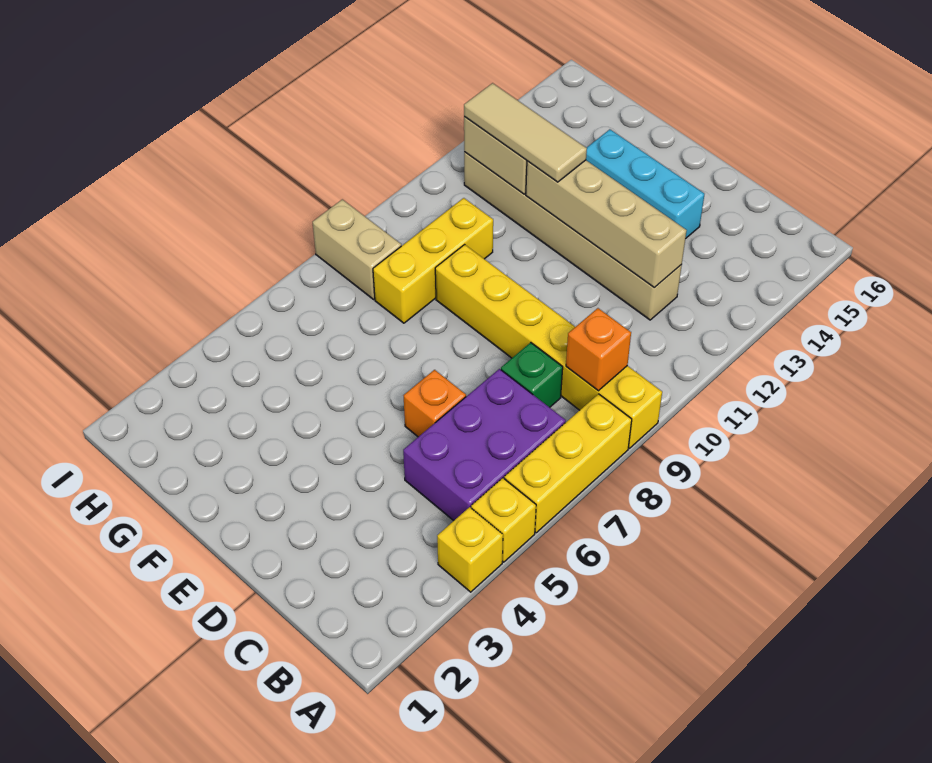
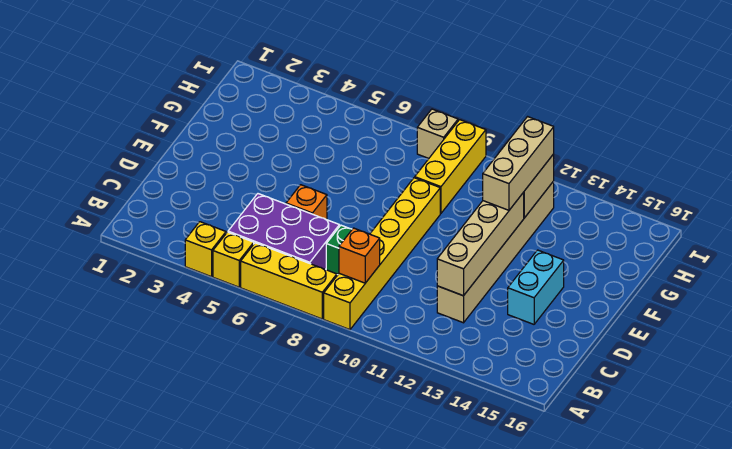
cyan brick D14:F14 level 1 -> cyan brick D14:E14 level 1
tan tile F12:H12 level 3 -> tan brick F12:H12 level 3
yellow brick G8:G10 level 1 -> yellow brick G9:I9 level 1
tan brick H8:I8 level 1 -> tan brick I8 level 1

